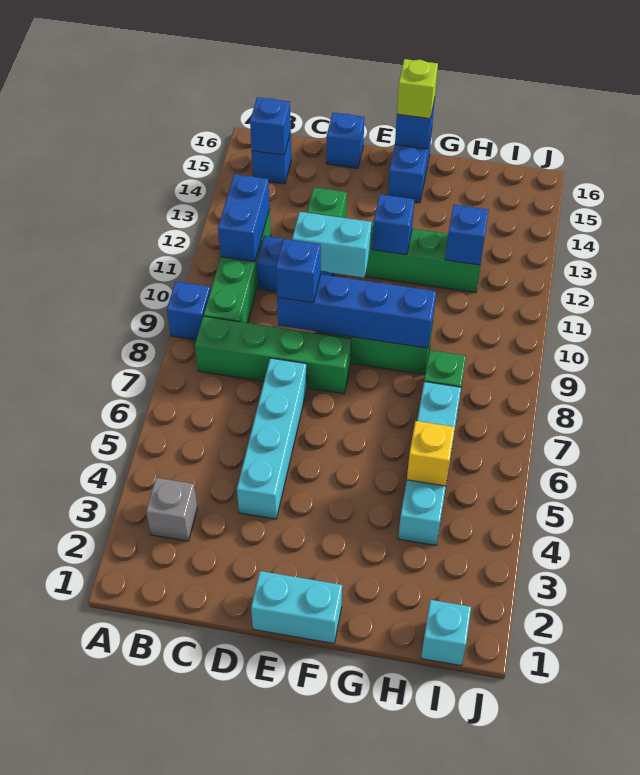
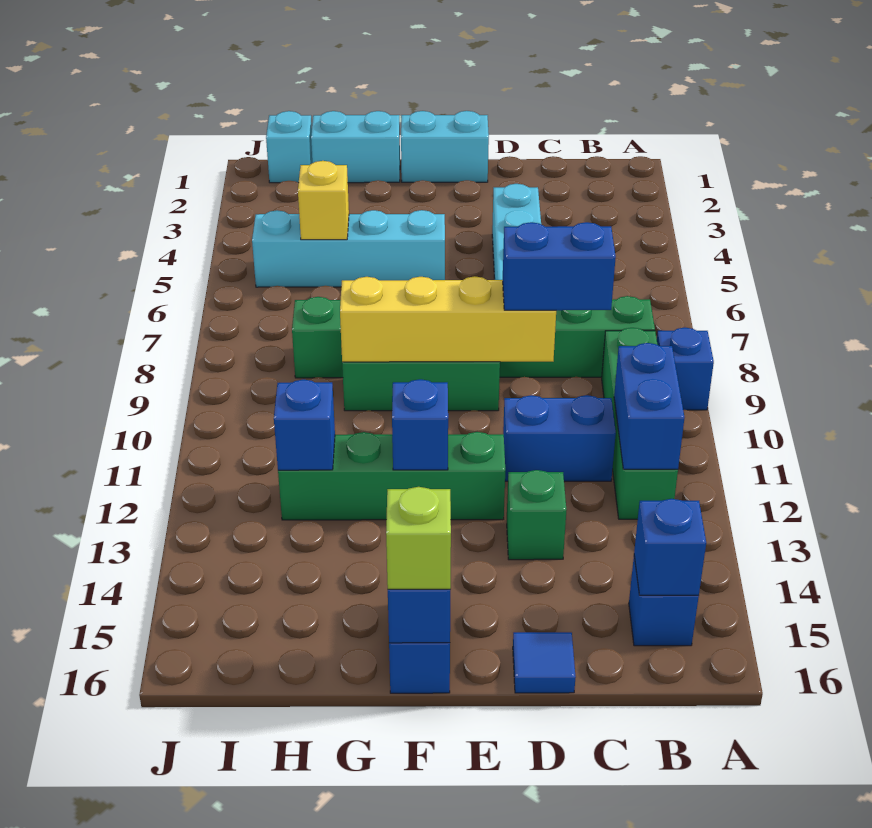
grey brick B3 level 1 -> none
blue brick D9:G9 level 2 -> yellow brick D9:G9 level 2
blue brick D9 level 3 -> blue brick C9:D9 level 3
cyan brick D11:E11 level 2 -> cyan brick G1:H1 level 1
blue brick D16 level 1 -> blue tile D16 level 1
cyan brick H4:H7 level 1 -> cyan brick F5:I5 level 1

